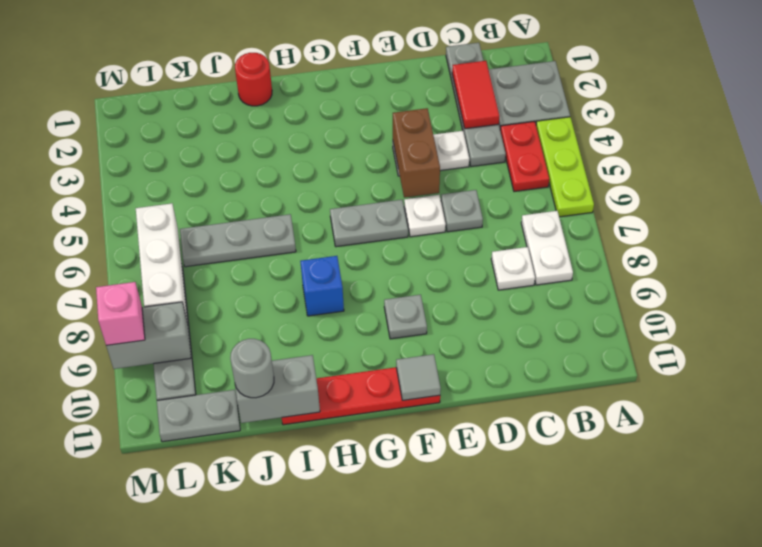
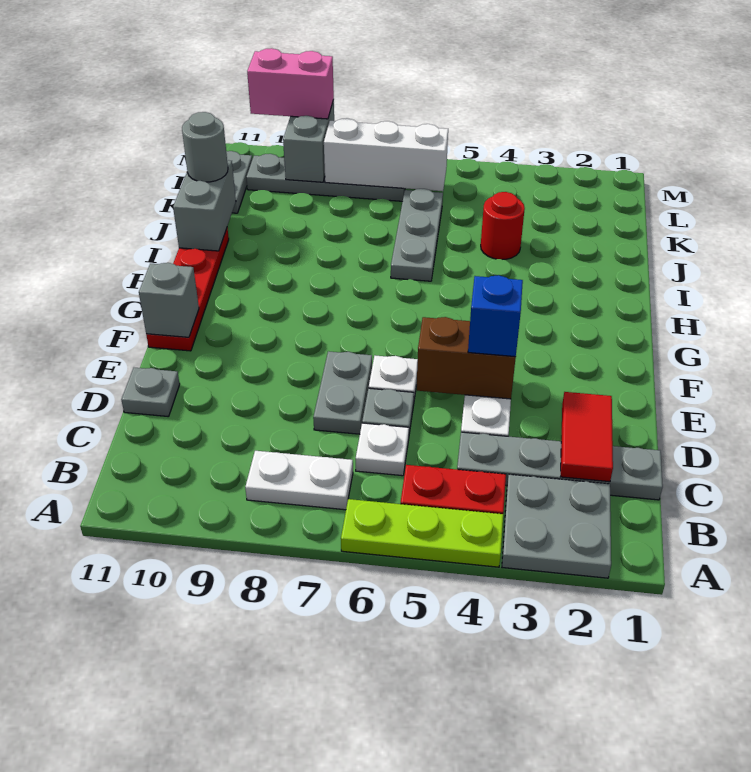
red tile C2:C3 level 2 -> red tile C2:D2 level 2
white plate C8 level 1 -> white plate C6 level 1
grey plate F6:G6 level 1 -> grey plate D7:E7 level 1
grey plate F9 level 1 -> grey plate D11 level 1
grey tile F11 level 2 -> grey brick F11 level 2
blue brick H8 level 1 -> blue brick E4 level 3
red round brick I1 level 1 -> red round brick J4 level 1
pink brick M9 level 3 -> pink brick M9:M10 level 3

